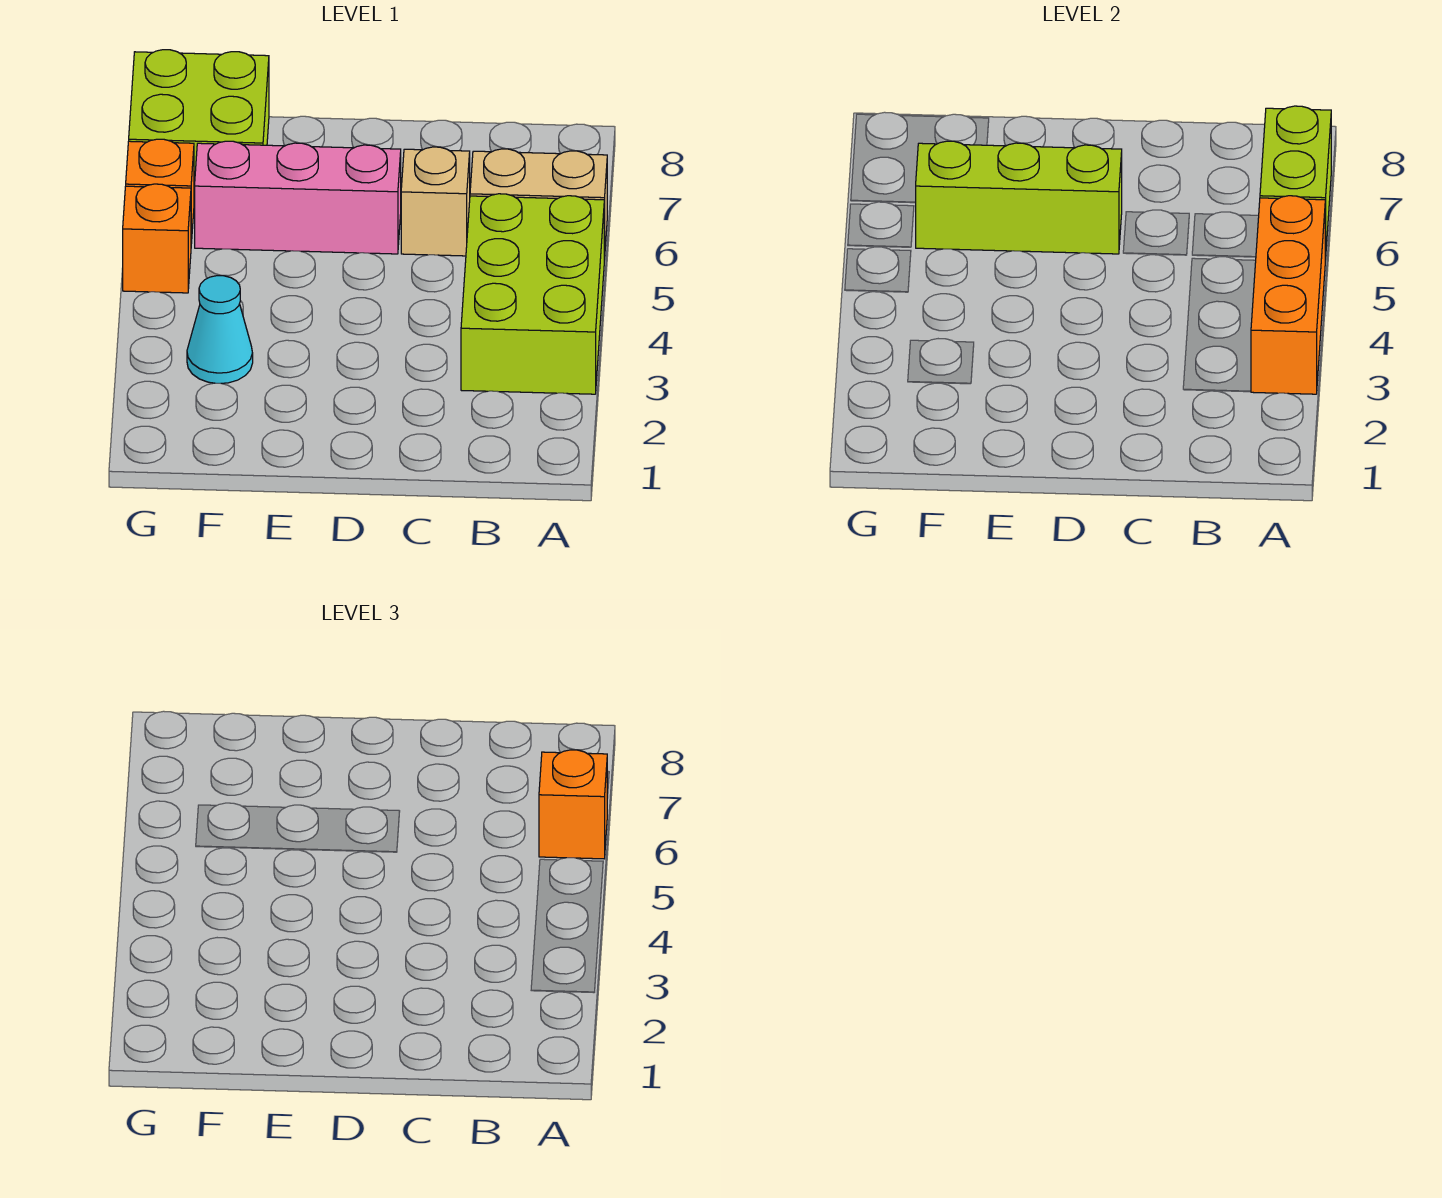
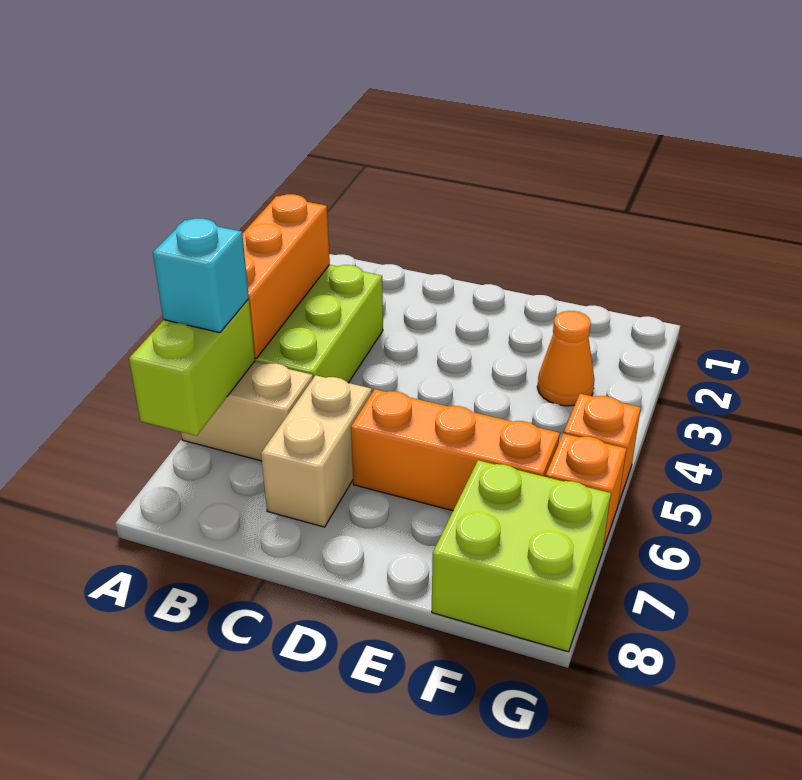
orange brick A6 level 3 -> cyan brick A6 level 3
tan brick C6 level 1 -> tan brick C6:C7 level 1
pink brick D6:F6 level 1 -> orange brick D6:F6 level 1
lime brick D6:F6 level 2 -> none
cyan cone F3 level 1 -> orange cone F3 level 1

